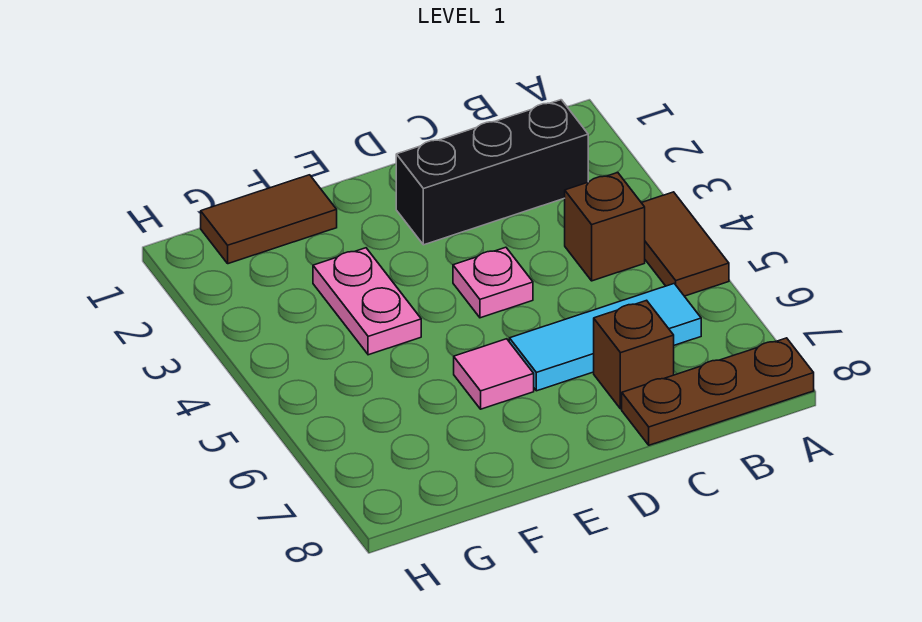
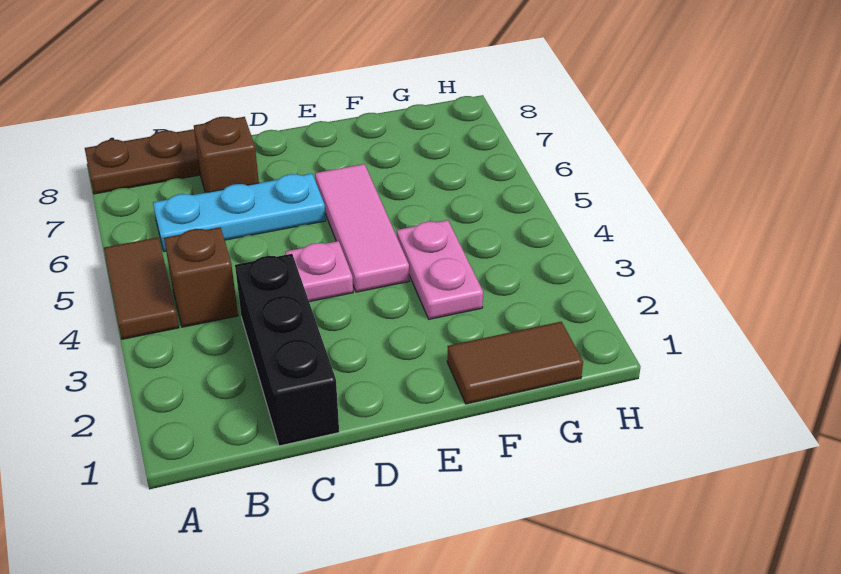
black brick B2:D2 level 1 -> black brick C1:C3 level 1
cyan tile B6:D6 level 1 -> cyan plate B6:D6 level 1
pink tile E6 level 1 -> pink tile E4:E6 level 1

